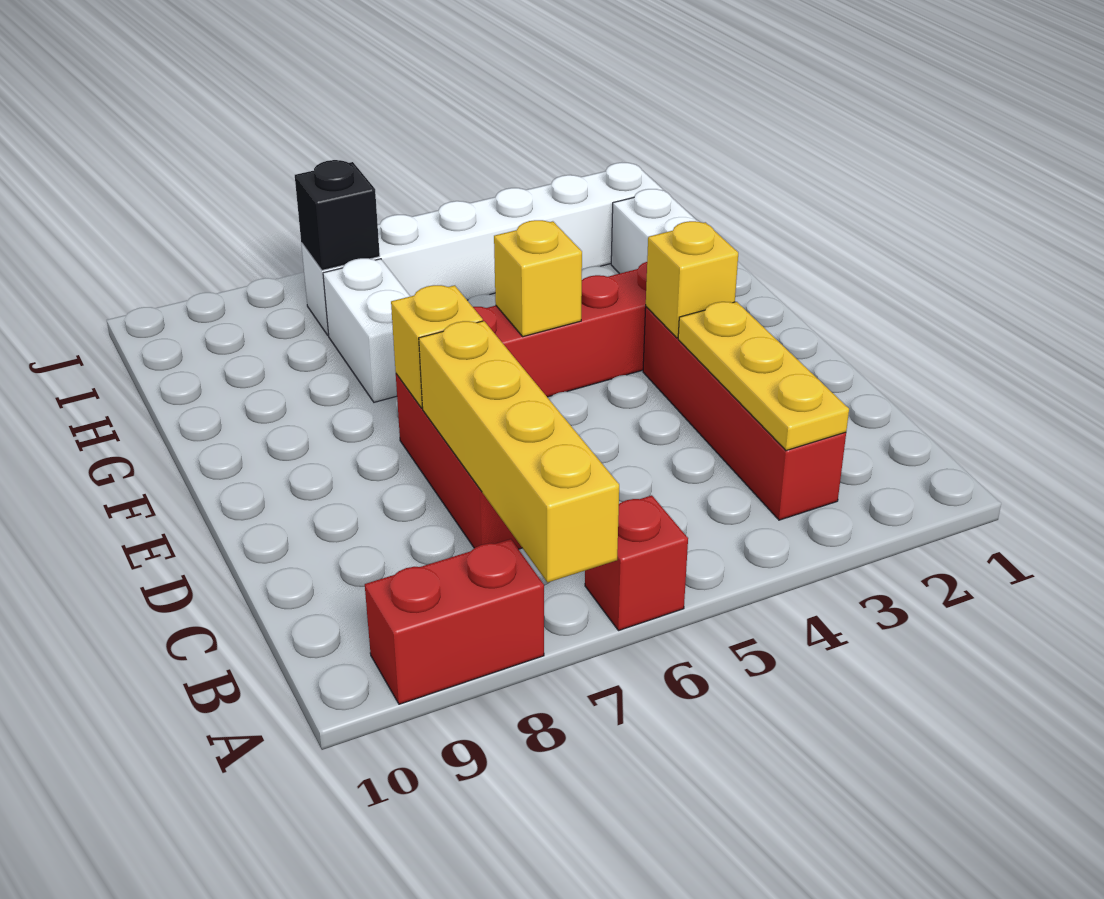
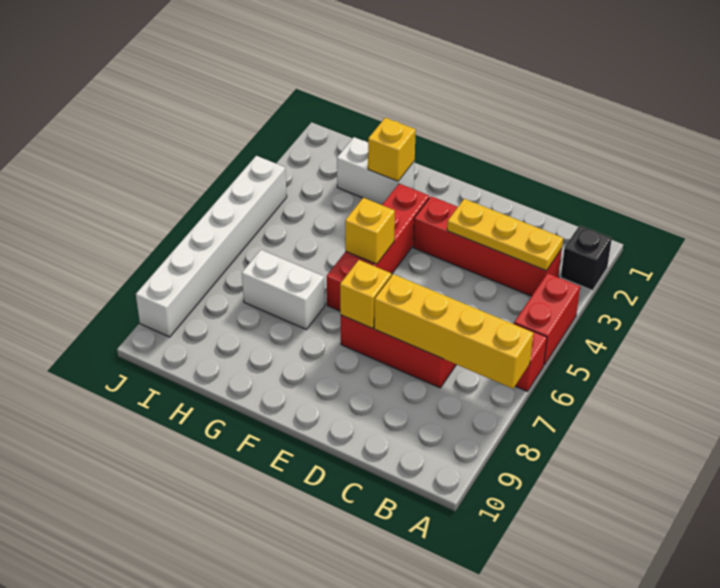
red brick A8:A9 level 1 -> red brick A4:A5 level 1
yellow brick E3 level 2 -> yellow brick G2 level 2
white brick I2:I7 level 1 -> white brick J4:J9 level 1
black brick I7 level 2 -> black brick A2 level 1

